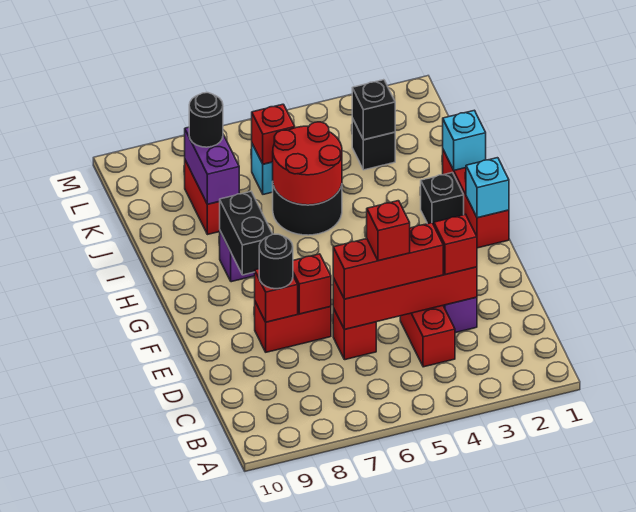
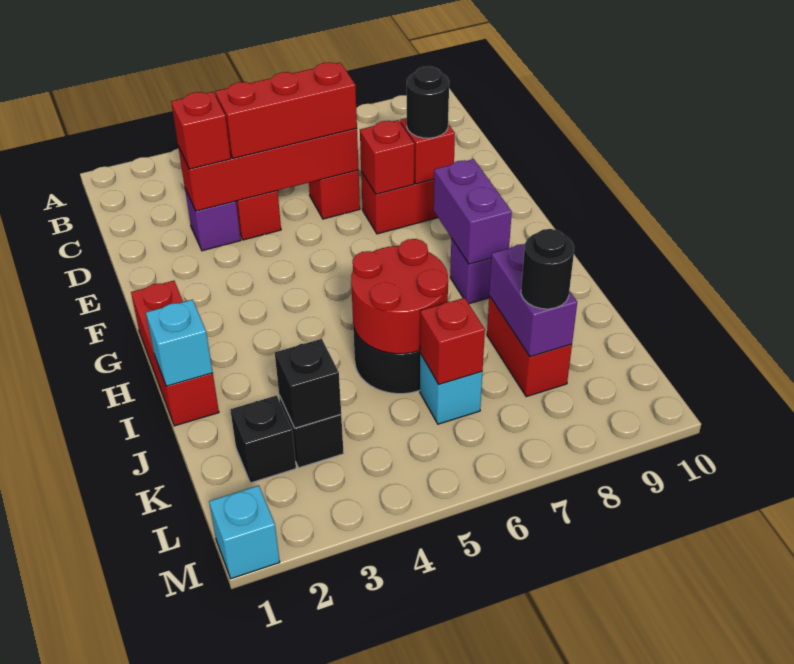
red brick D5 level 4 -> none
cyan brick G1 level 2 -> cyan brick M1 level 1
black brick G8:H8 level 2 -> purple brick G8:H8 level 2
black brick H2 level 1 -> black brick K2 level 1

